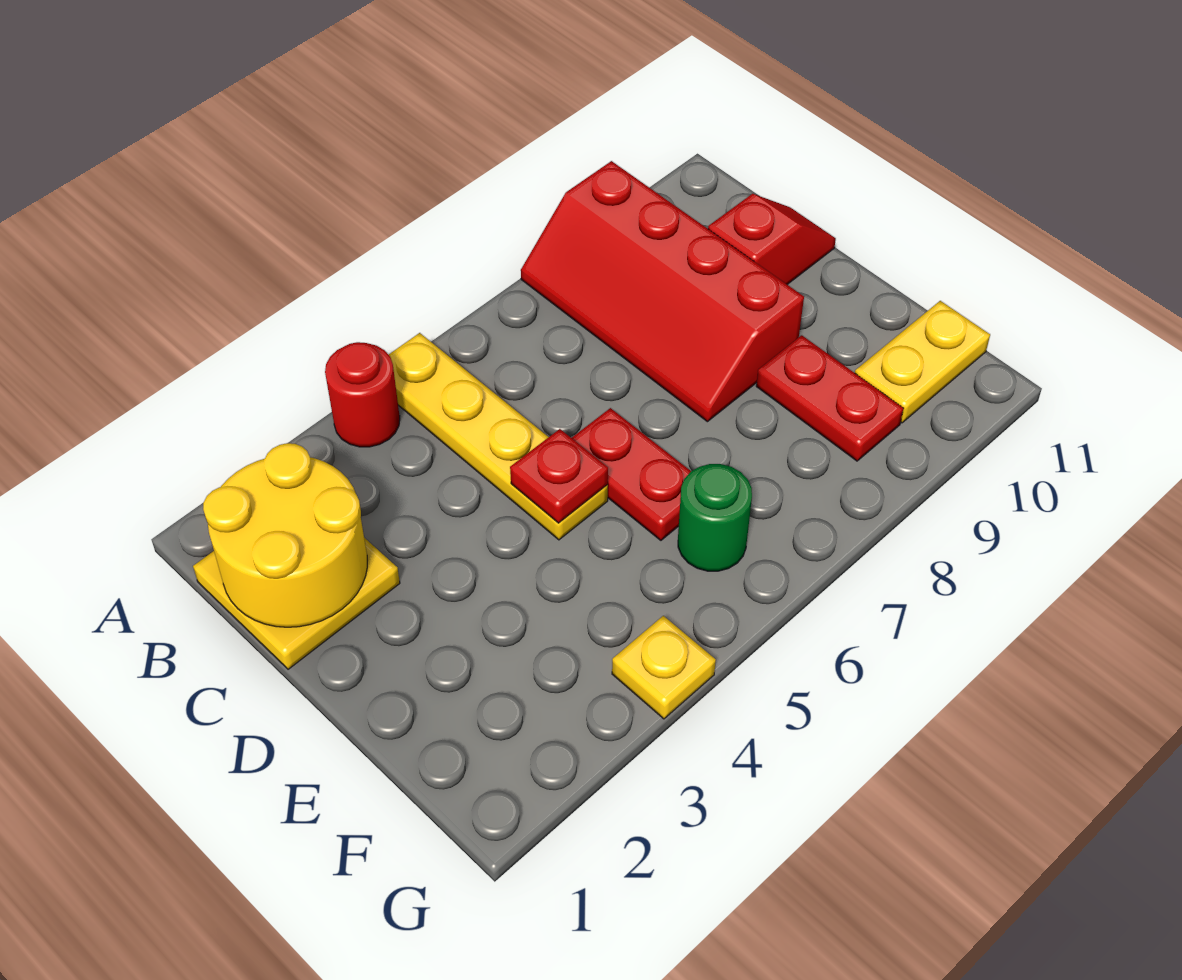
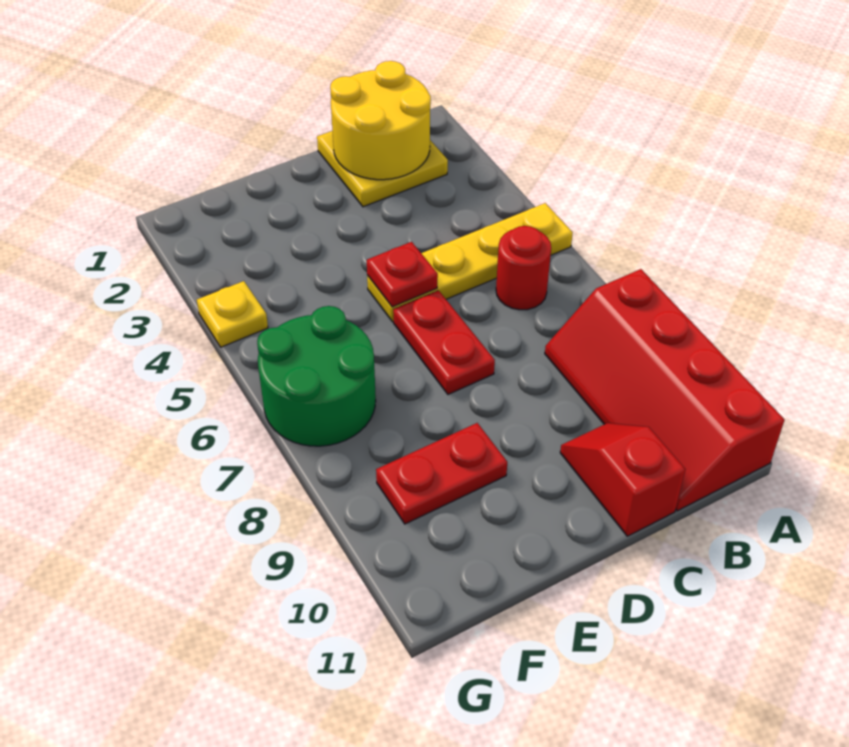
red round brick A4 level 1 -> red round brick B6 level 1
red slope A8:D9 level 1 top 9 -> red slope A8:B11 level 1 top A
red slope C10:C11 level 1 top 10 -> red slope C10:C11 level 1 top 11
red plate D6:E6 level 1 -> red plate D6:D7 level 1
green round brick F6 level 1 -> green round brick F6:G7 level 1
yellow plate F10:F11 level 1 -> none

